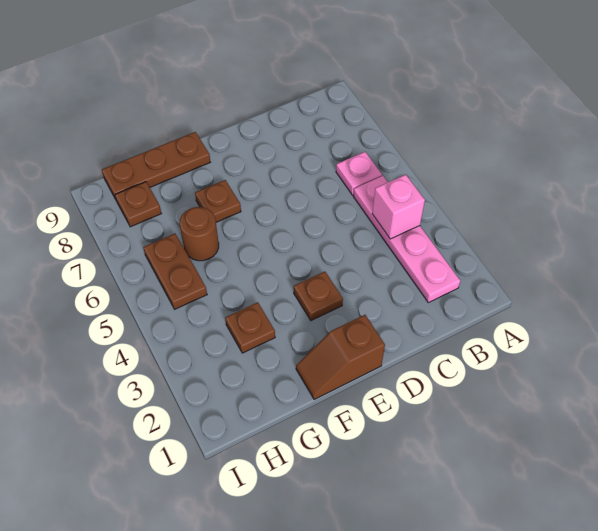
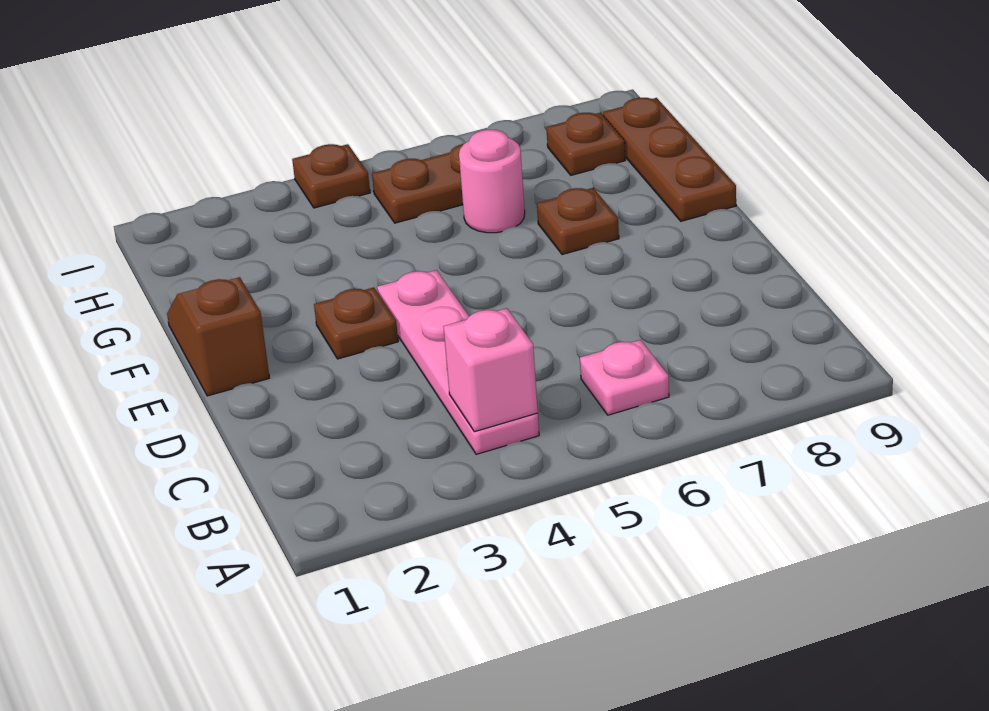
pink plate B2:B5 level 1 -> pink plate B4:E4 level 1
brown plate G3 level 1 -> brown plate I4 level 1
brown round brick G6 level 1 -> pink round brick G6 level 1

